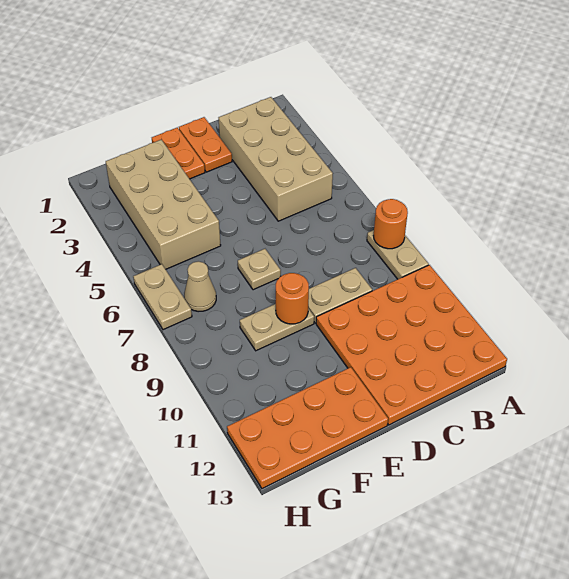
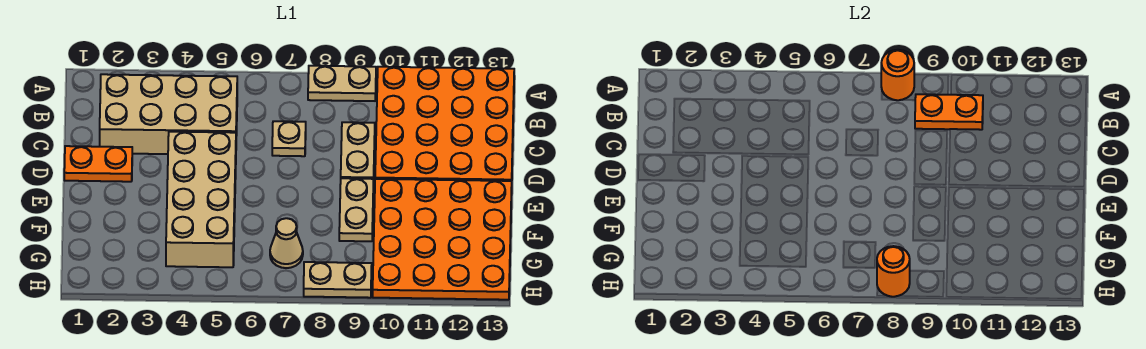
orange plate E1:E2 level 1 -> orange plate B9:B10 level 2
tan plate E7 level 1 -> tan plate C7 level 1
orange round brick E9 level 2 -> orange round brick H8 level 2
orange plate E12:H13 level 1 -> orange plate E10:H13 level 1
tan brick F2:G5 level 1 -> tan brick D4:G5 level 1
tan plate H6:H7 level 1 -> tan plate H8:H9 level 1

